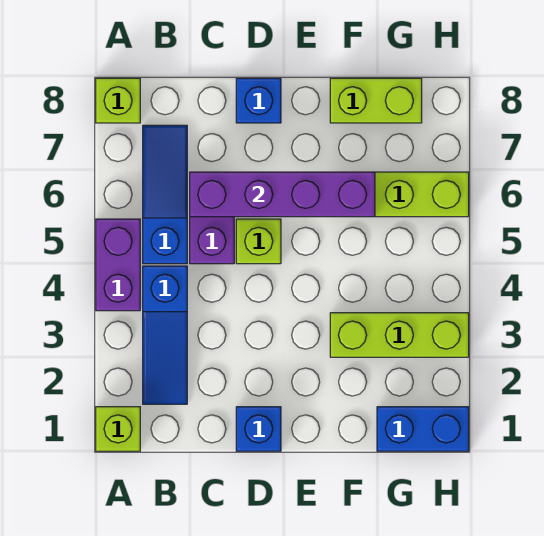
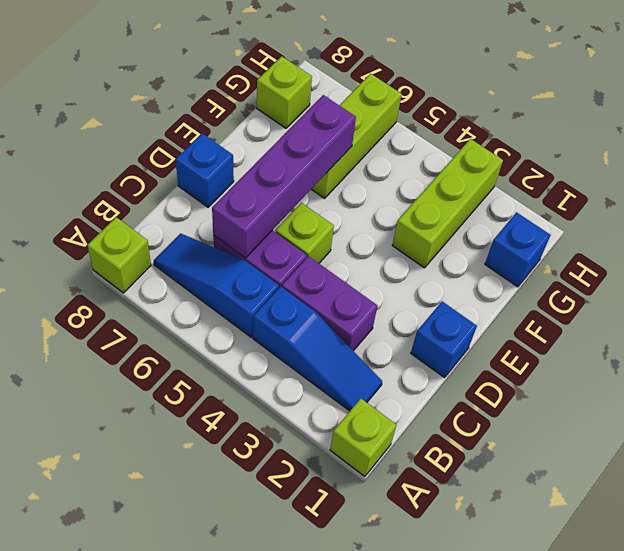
purple brick A4:A5 level 1 -> purple brick C3:C4 level 1
lime brick F8:G8 level 1 -> lime brick G8 level 1
blue brick G1:H1 level 1 -> blue brick G1 level 1

